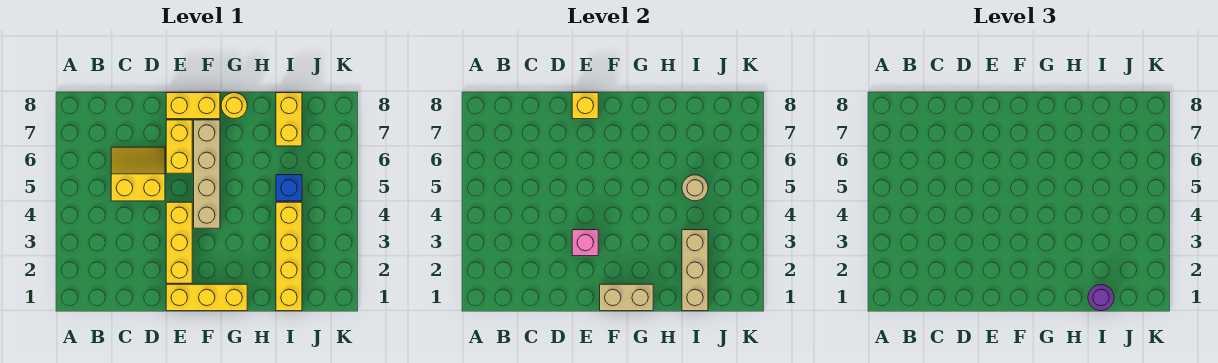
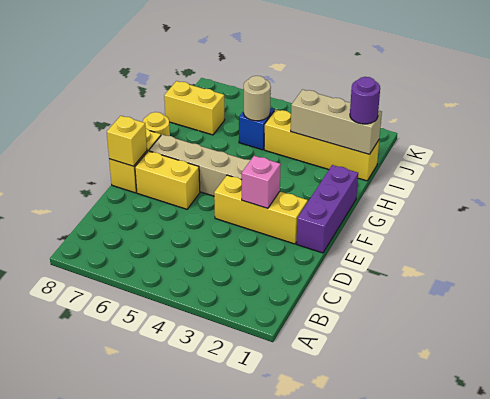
yellow slope C5:D6 level 1 top 5 -> none
yellow brick E1:G1 level 1 -> purple brick E1:G1 level 1
tan brick F1:G1 level 2 -> none

